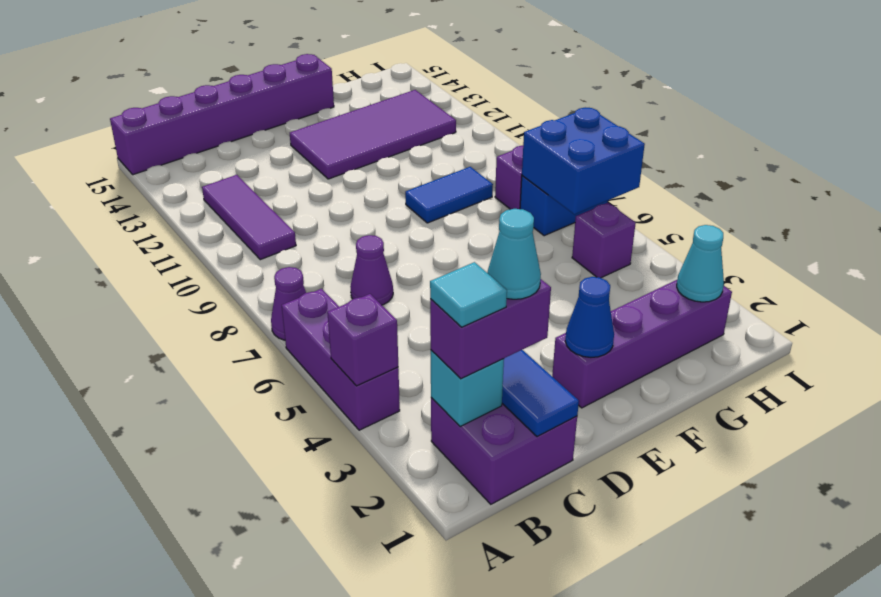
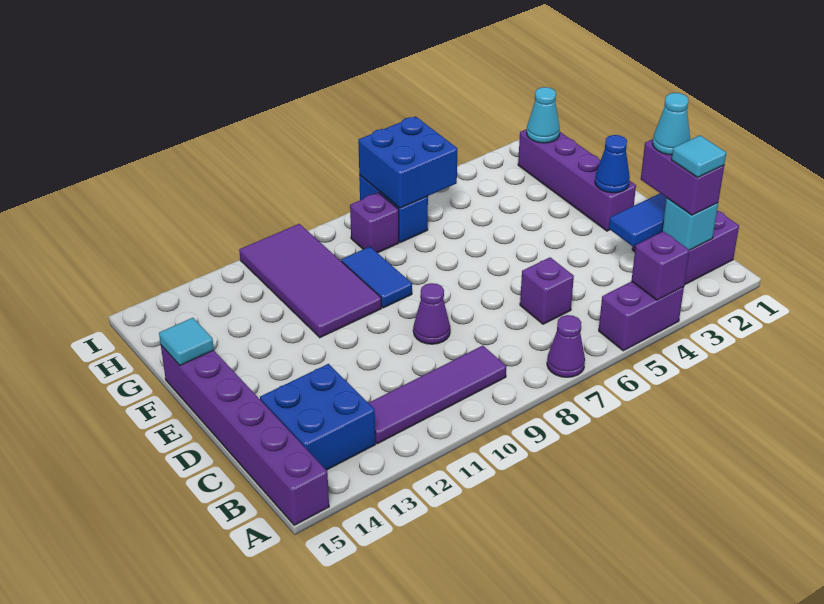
purple brick A4:A6 level 1 -> purple brick A4:A5 level 1
purple tile B10:B12 level 1 -> purple tile B9:B12 level 1
none -> blue brick B13:C14 level 1
purple cone C7 level 1 -> purple cone D9 level 1
purple tile E12:H13 level 1 -> purple tile F10:I11 level 1
none -> cyan tile F15 level 2
purple brick H5 level 1 -> purple brick C6 level 1

